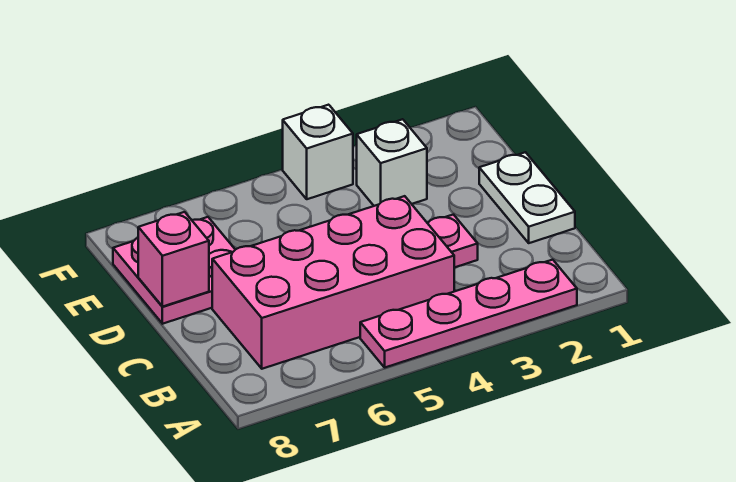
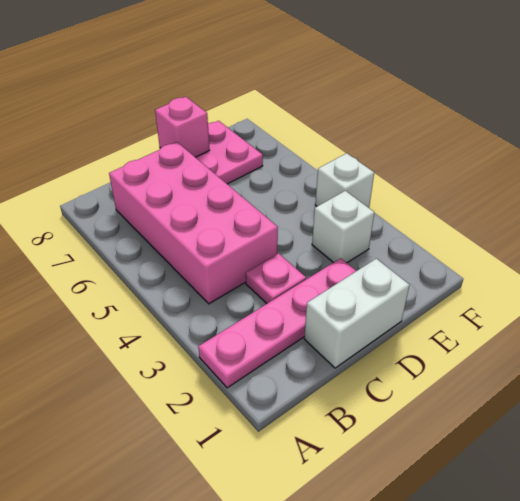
pink plate A2:A5 level 1 -> pink plate A2:D2 level 1
white plate C1:D1 level 1 -> white brick C1:D1 level 1

